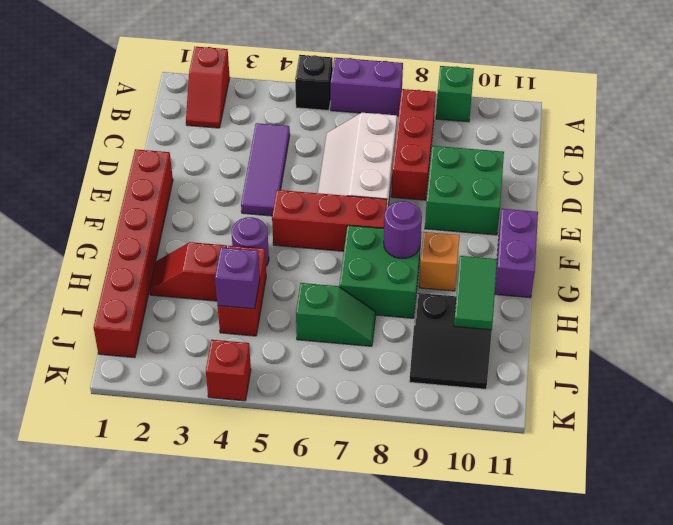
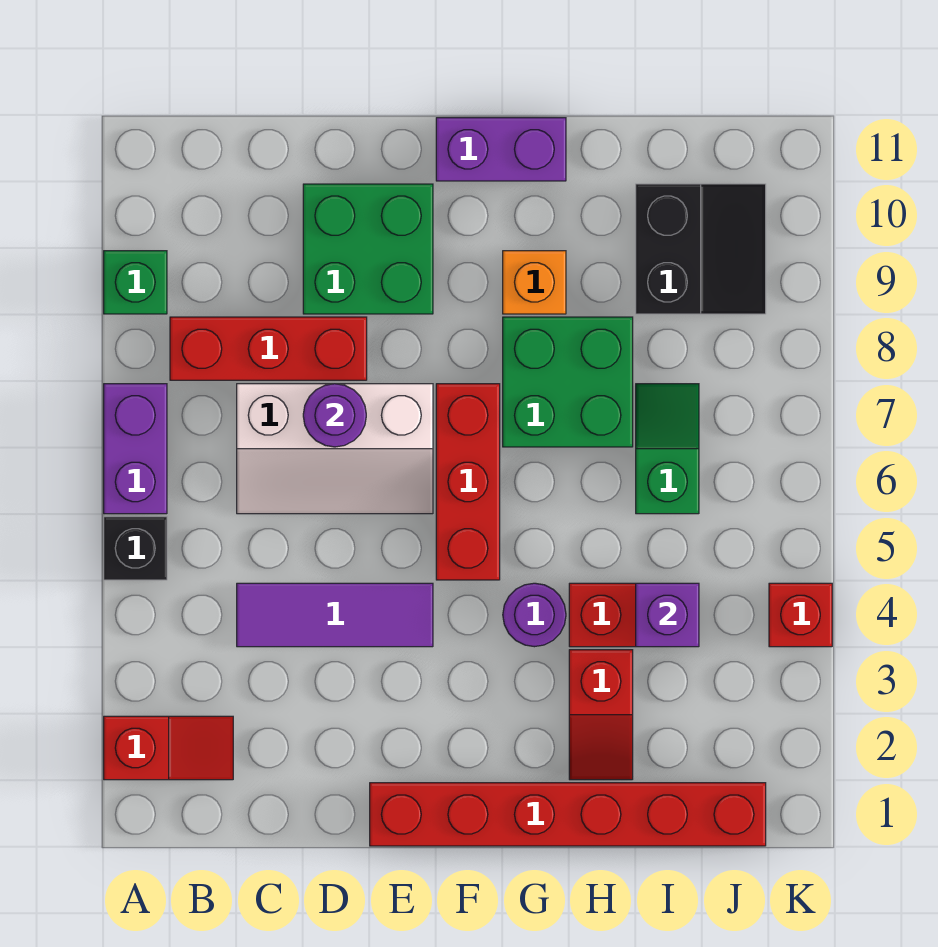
purple round brick G8 level 2 -> purple round brick D7 level 2
green tile H10:I10 level 2 -> none

